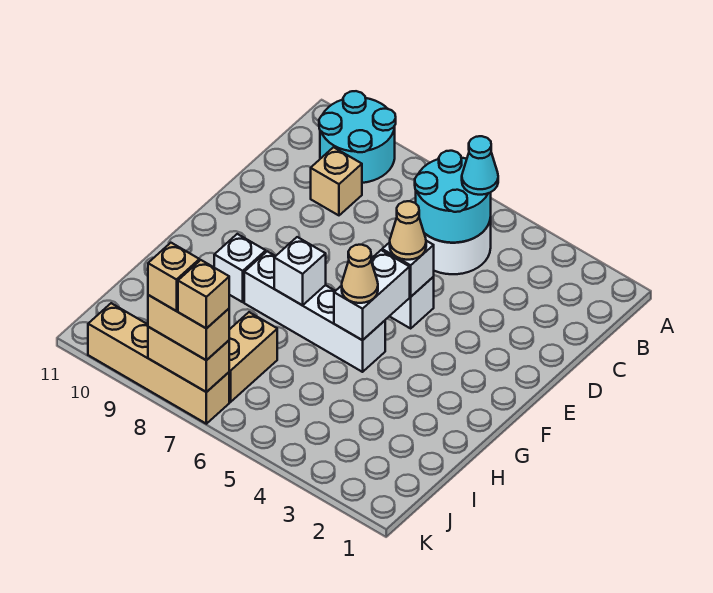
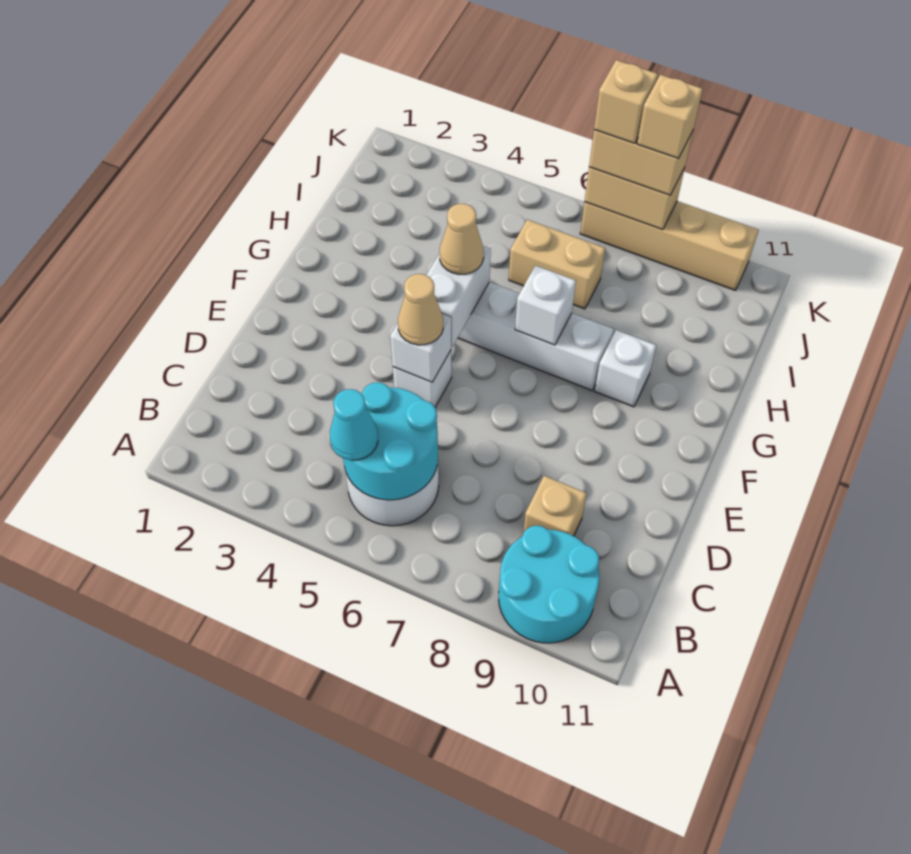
tan brick I7:J7 level 1 -> tan brick I6:I7 level 1

